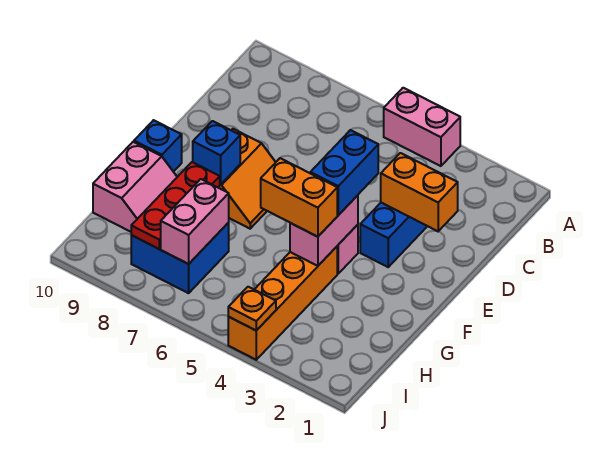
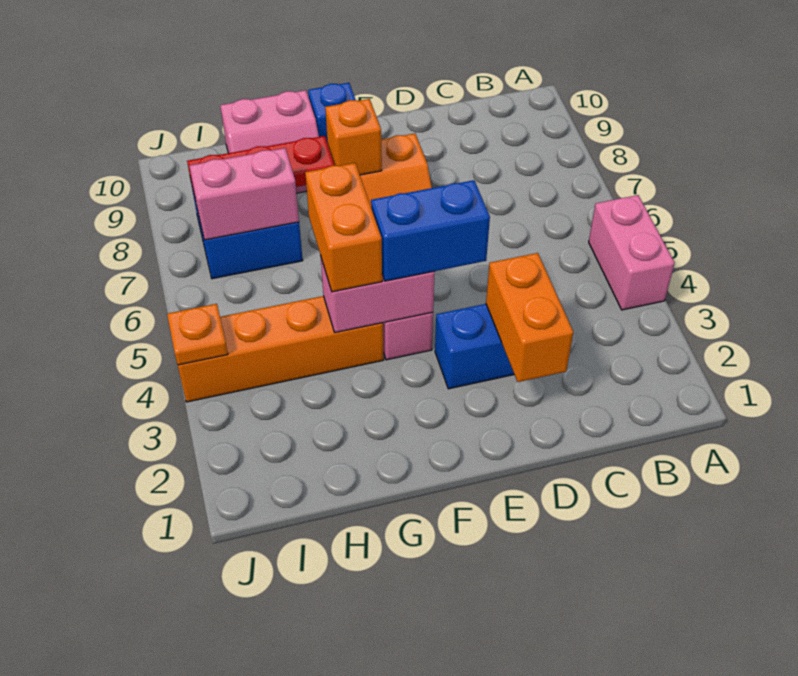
blue brick F8 level 2 -> orange brick F8 level 2

